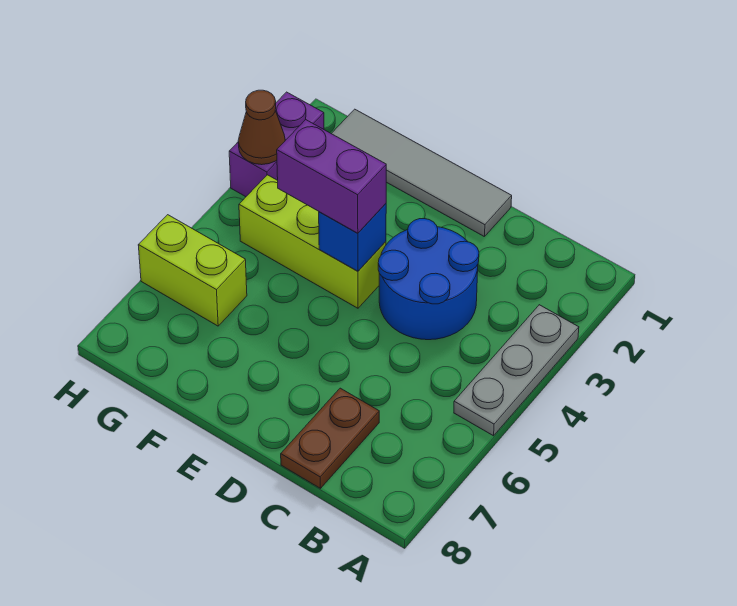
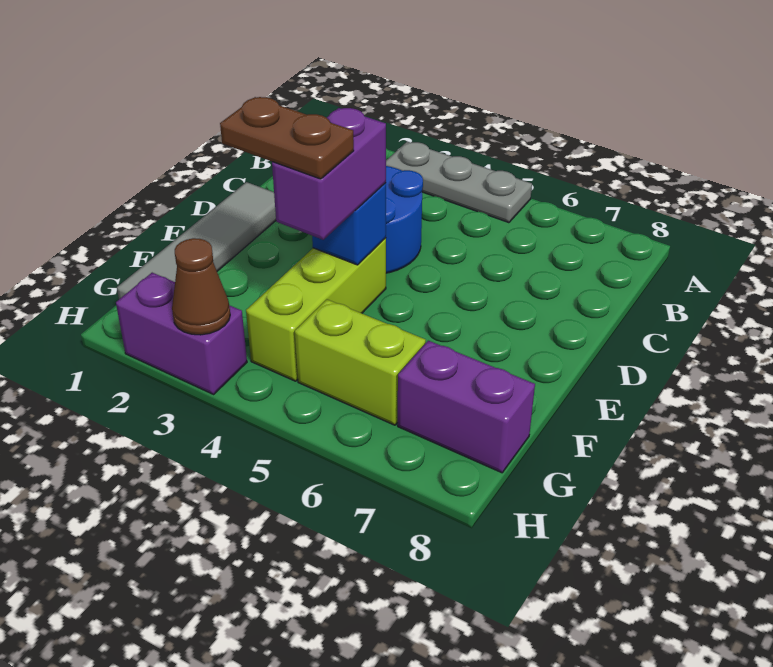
brown plate C7:C8 level 1 -> brown plate F3:F4 level 4
lime brick G6:H6 level 1 -> lime brick G5:G6 level 1
none -> purple brick G7:G8 level 1

